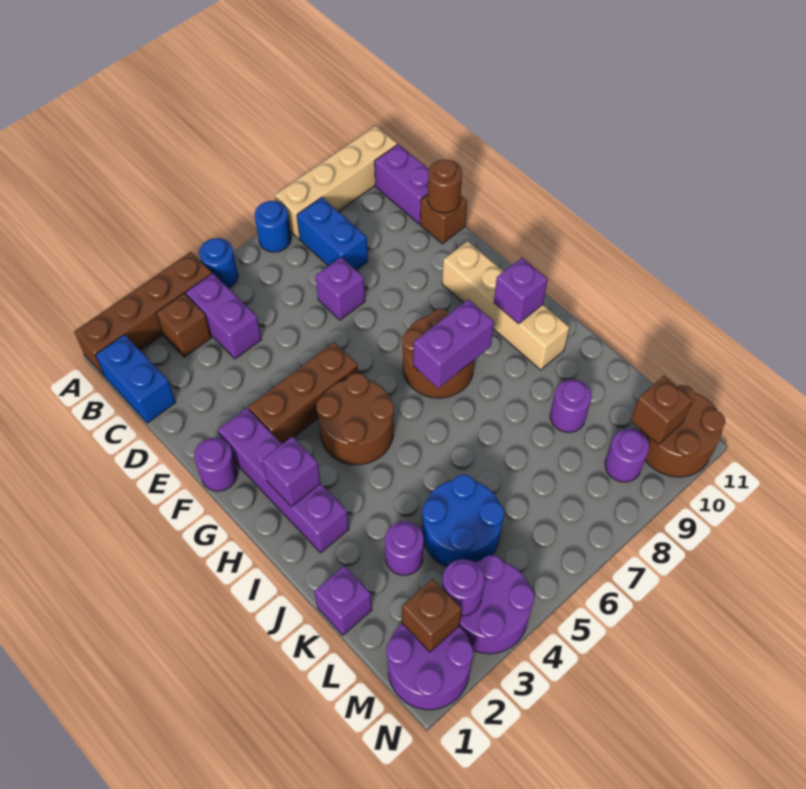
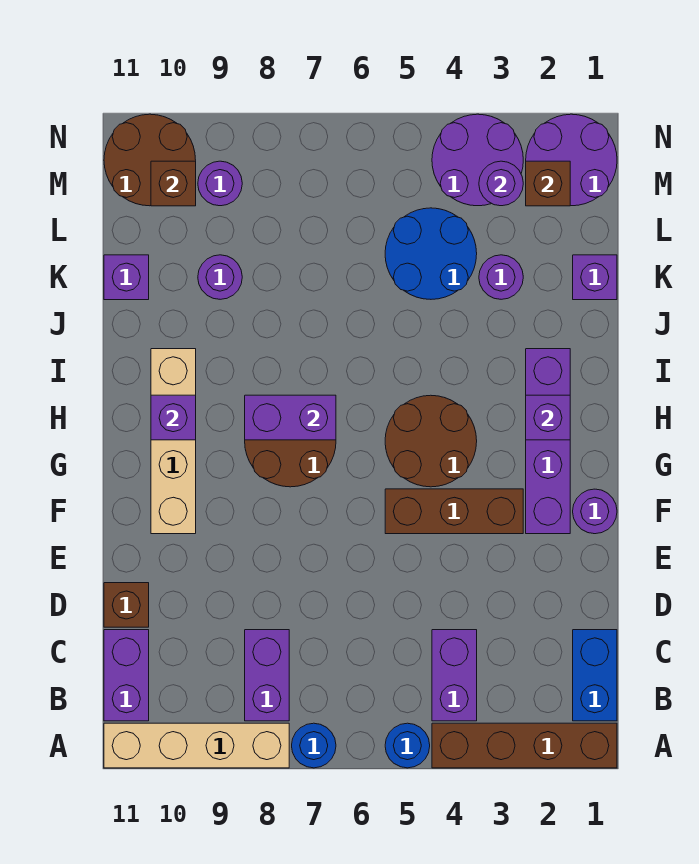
brown brick B3 level 1 -> none
blue brick B8:C8 level 1 -> purple brick B8:C8 level 1
purple brick D7 level 1 -> purple brick K11 level 1
brown round brick D11 level 2 -> none

